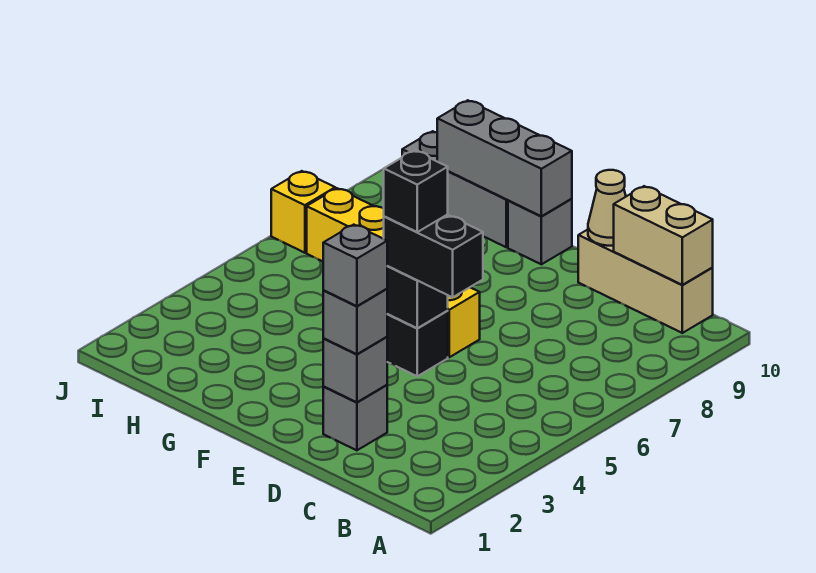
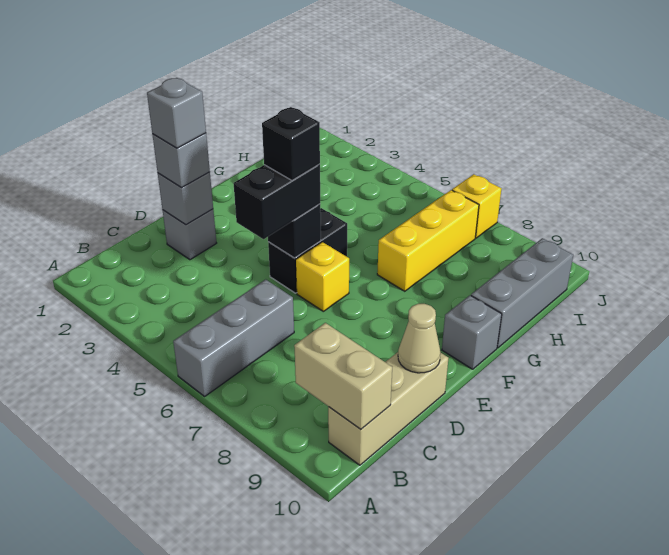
tan brick B10:C10 level 2 -> tan brick B9:B10 level 2
grey brick F10:H10 level 2 -> grey brick A6:C6 level 1

